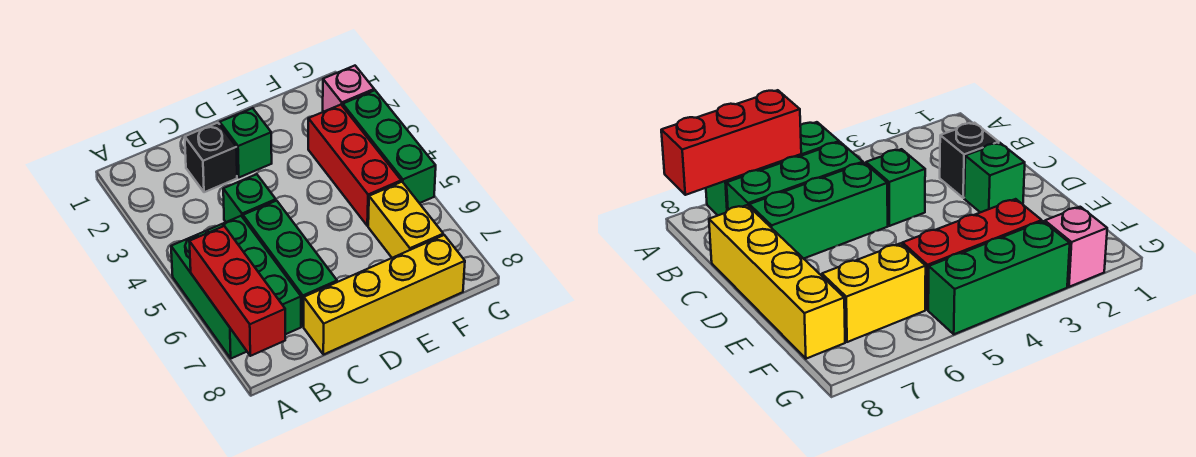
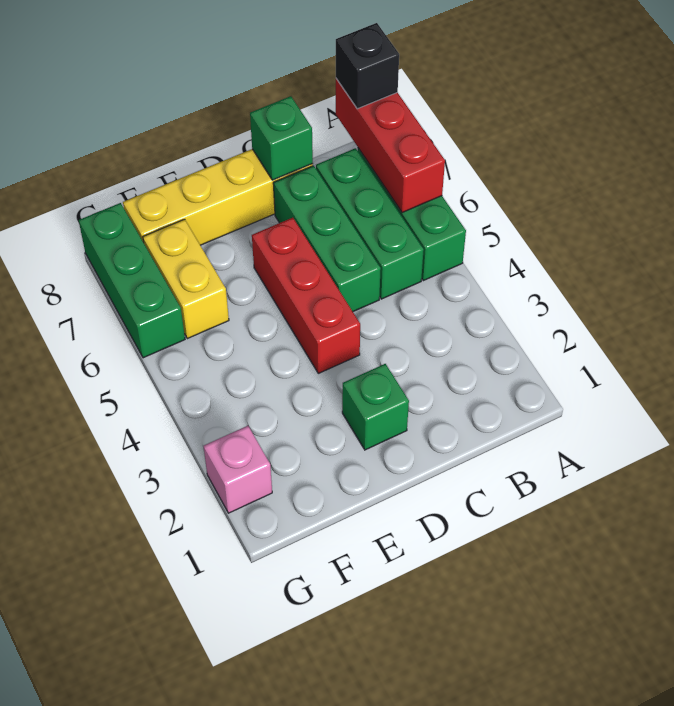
black brick C2 level 1 -> black brick A8 level 3
green brick C4 level 1 -> green brick C8 level 2
red brick F3:F5 level 1 -> red brick D4:D6 level 1
green brick G3:G5 level 1 -> green brick G6:G8 level 1

